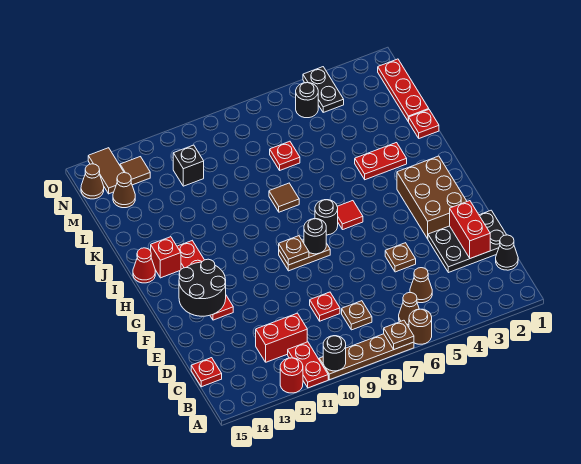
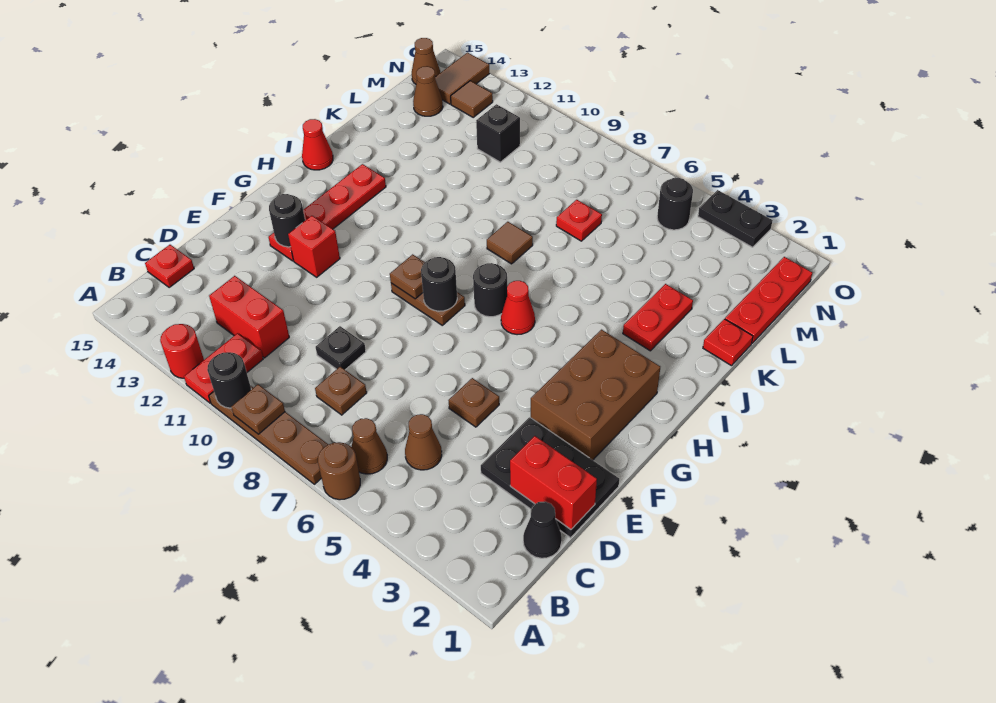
brown plate A7 level 2 -> brown plate A9 level 2
red brick D2:E2 level 2 -> red brick D1:D2 level 2
red plate D9 level 1 -> black plate D9 level 1
black round brick F13:G14 level 2 -> black round brick F13 level 2
red tile H6 level 1 -> red cone H6 level 1
red brick I14 level 1 -> red brick F12 level 1
red plate J3:J4 level 1 -> red plate J3:K3 level 1
black plate N4:O4 level 1 -> black plate O3:O4 level 1

